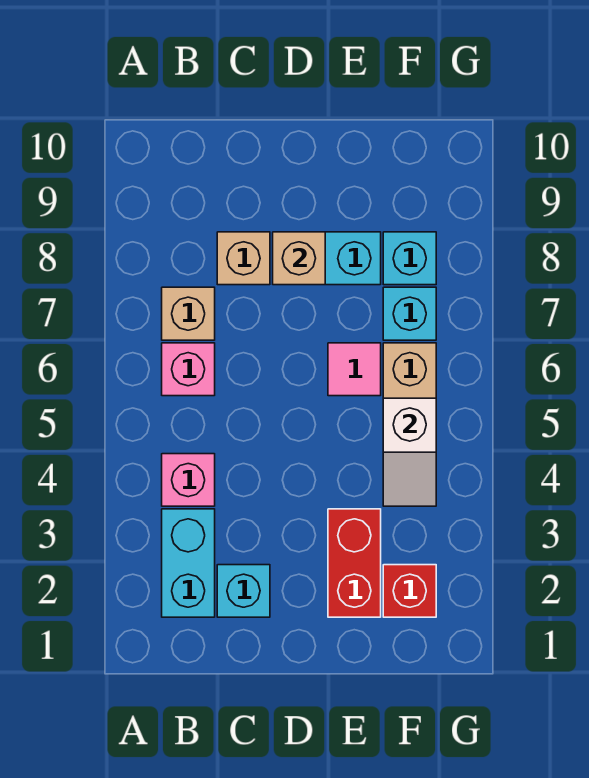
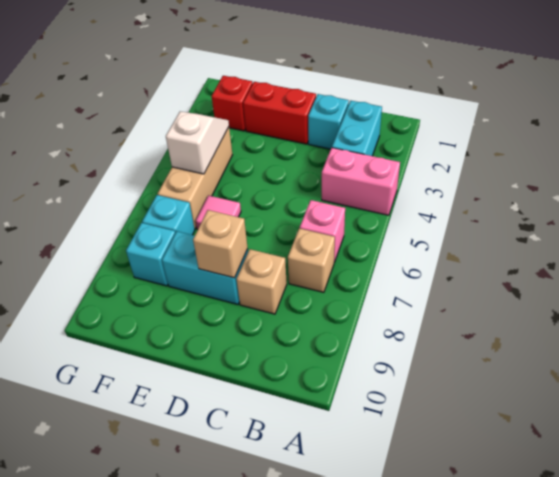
pink brick B4 level 1 -> pink brick A4:B4 level 1
red brick E2:E3 level 1 -> red brick D2:E2 level 1

